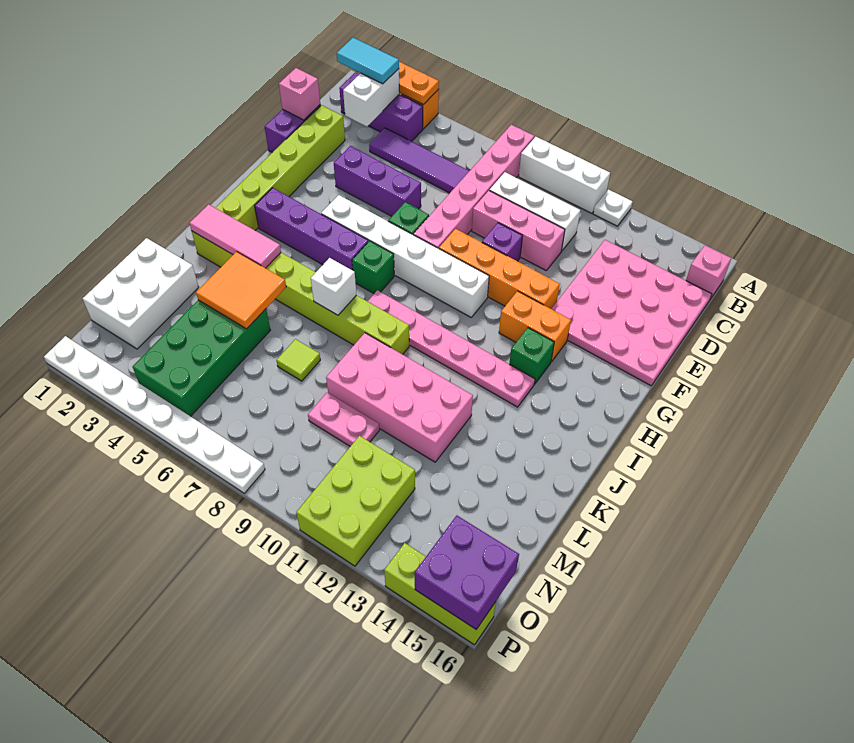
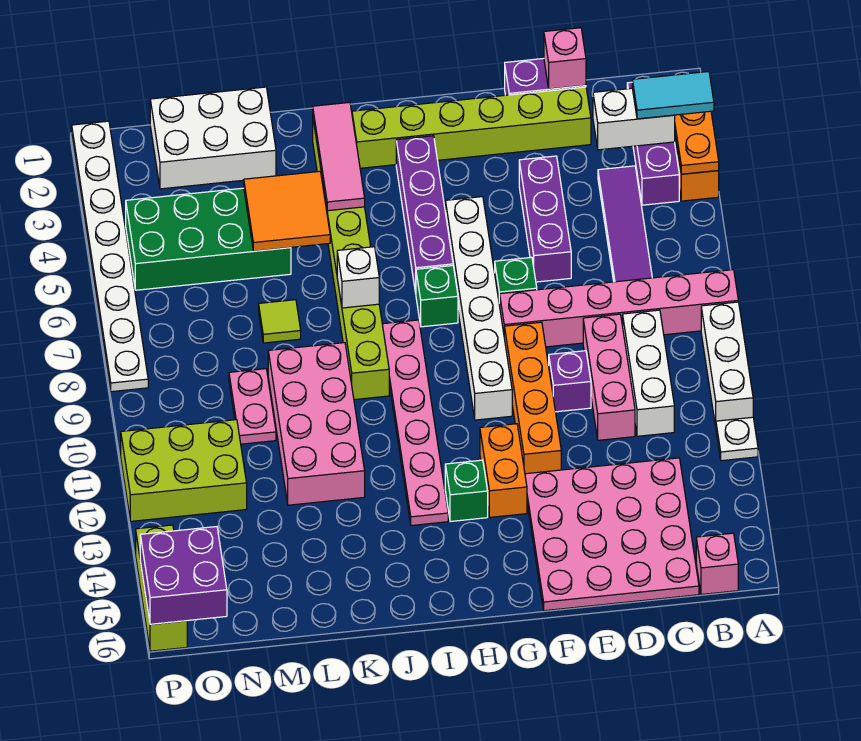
cyan tile B2:B3 level 3 -> cyan tile A3:B3 level 3

